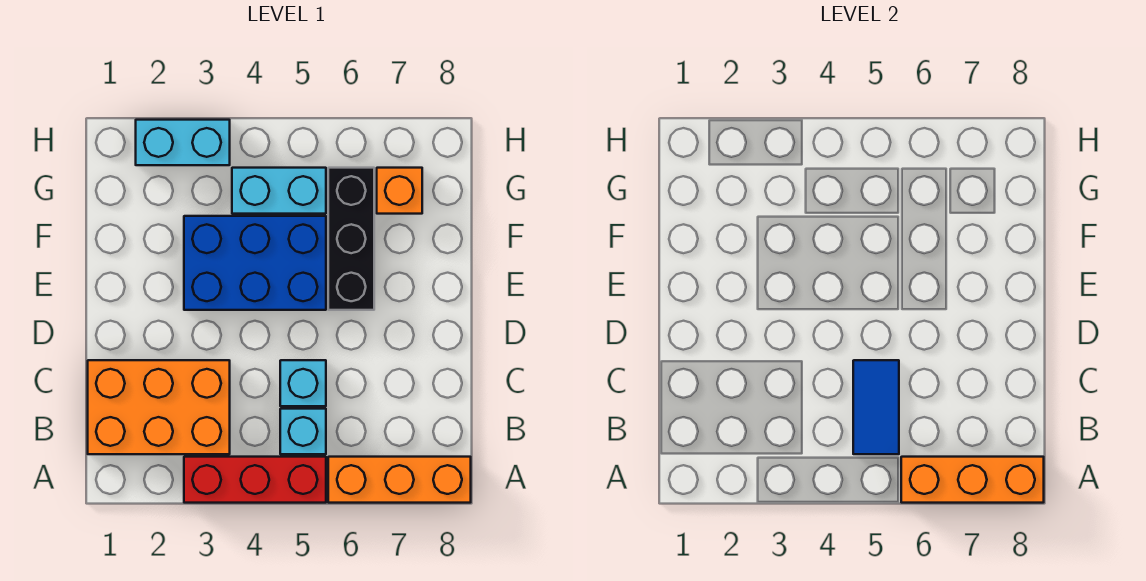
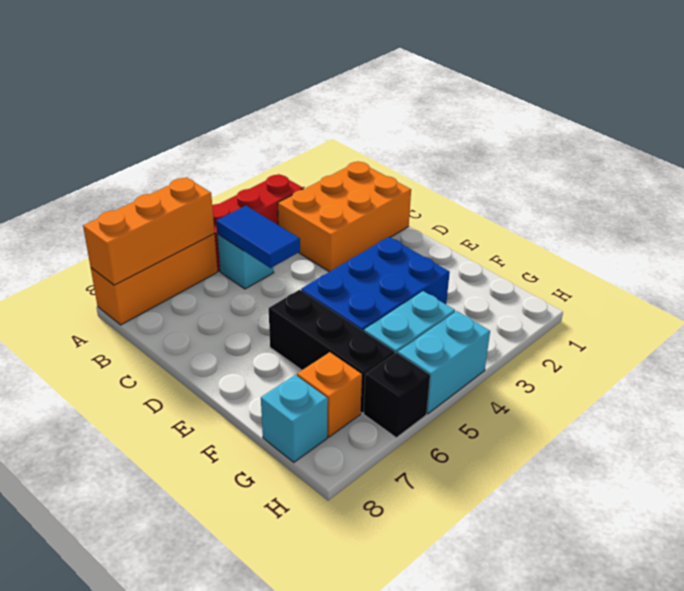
cyan brick C5 level 1 -> cyan brick G8 level 1
cyan brick H2:H3 level 1 -> cyan brick H4:H5 level 1
none -> black brick H6 level 1

